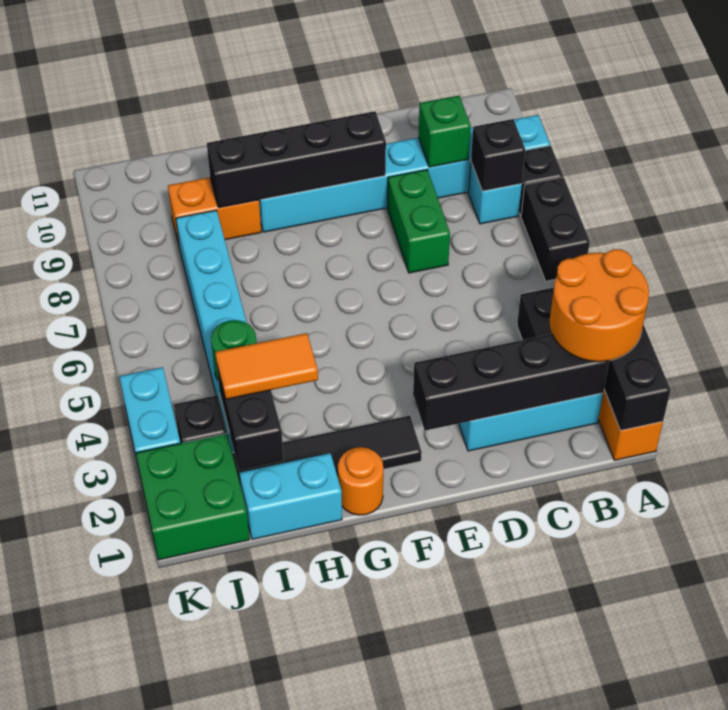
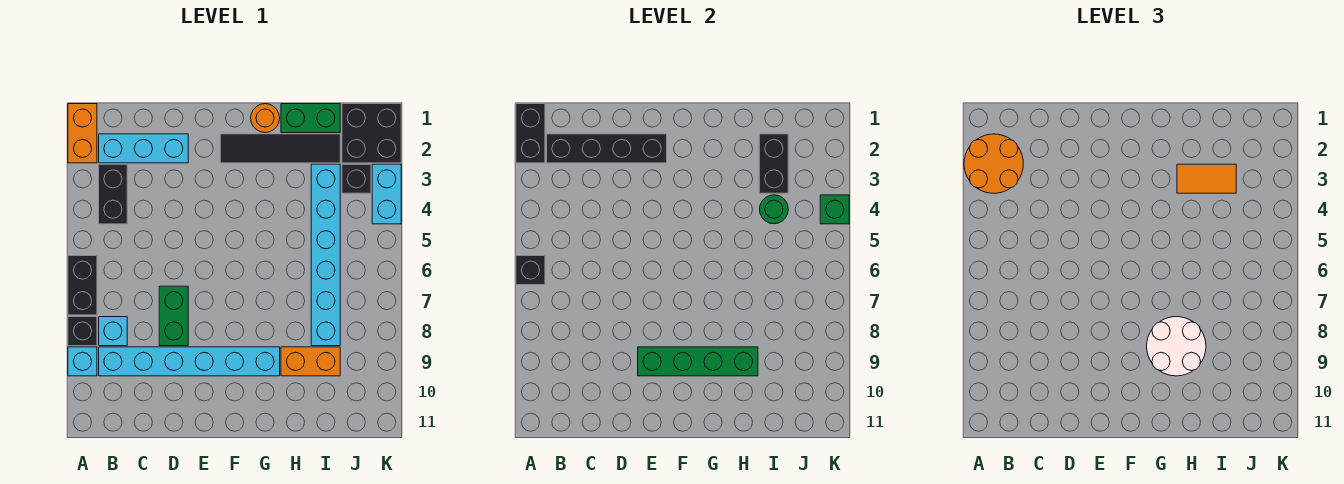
black brick B8 level 2 -> black brick A6 level 2
green brick C9 level 2 -> green brick K4 level 2
black brick E9:H9 level 2 -> green brick E9:H9 level 2
none -> white round brick G8:H9 level 3
cyan brick H1:I1 level 1 -> green brick H1:I1 level 1
green brick J1:K2 level 1 -> black brick J1:K2 level 1

